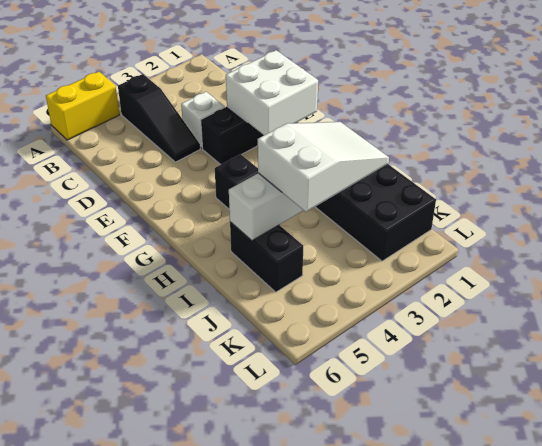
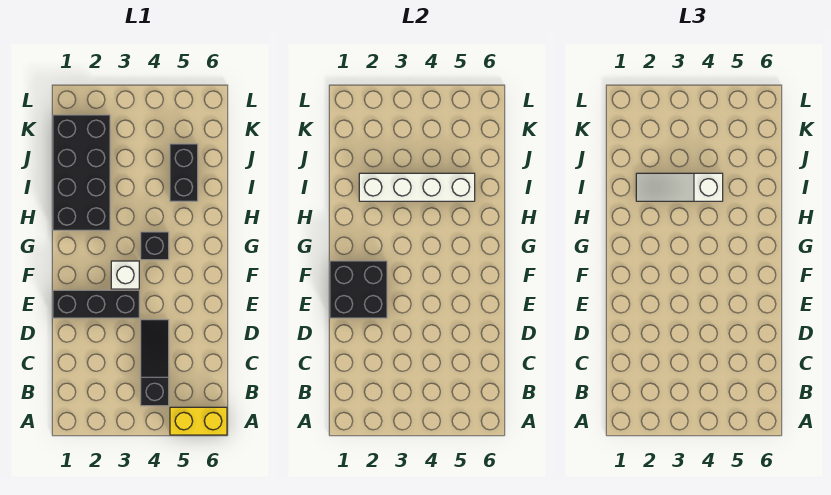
white brick D3 level 1 -> white brick F3 level 1
white brick E1:F2 level 2 -> black brick E1:F2 level 2
white slope I2:J4 level 3 top 4 -> white slope I2:I4 level 3 top 4

